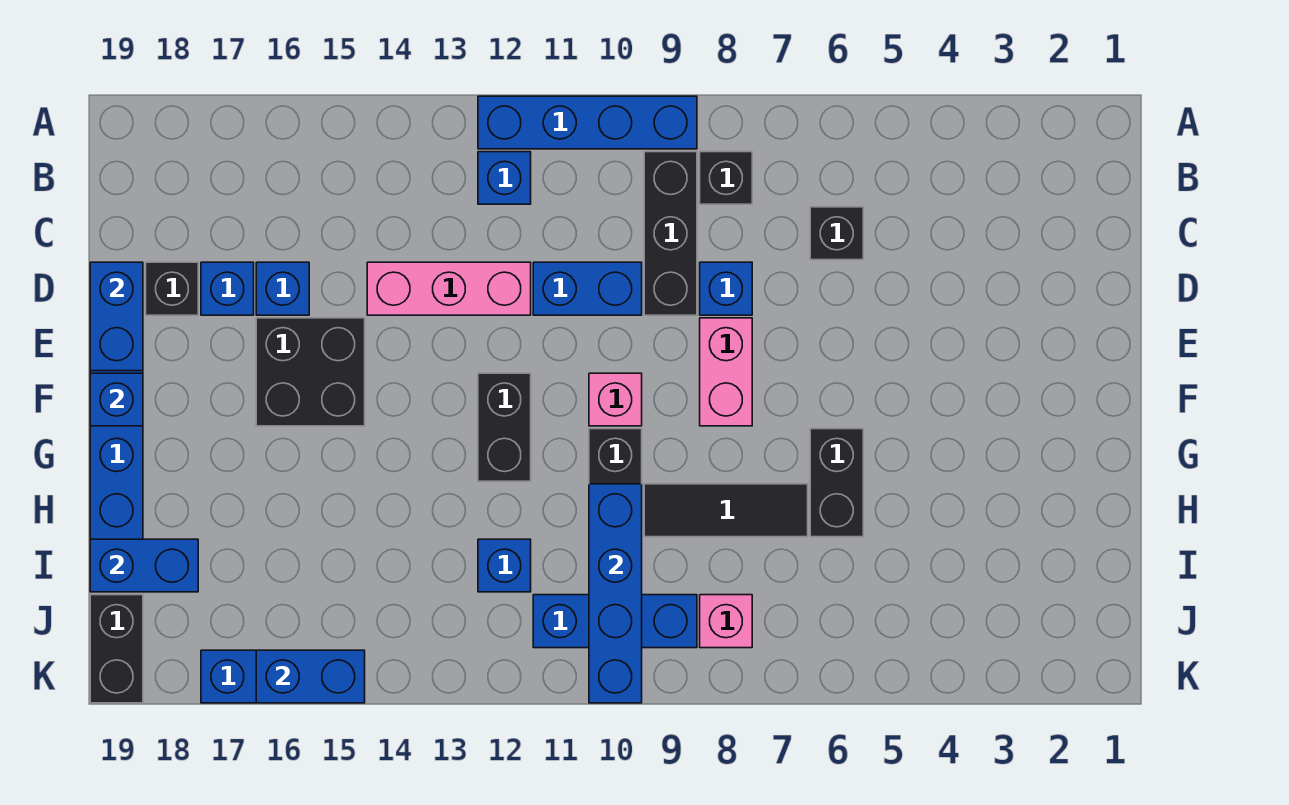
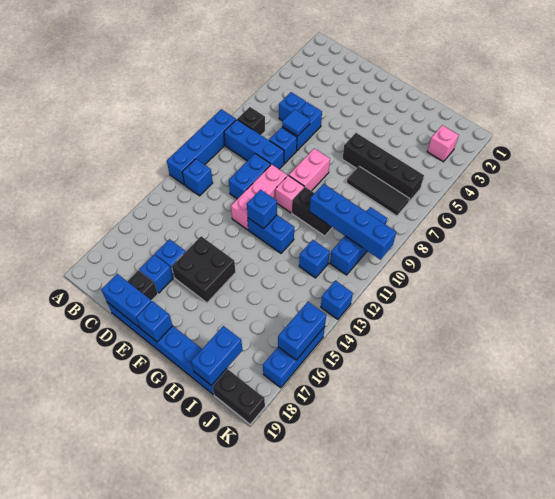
black brick B9:D9 level 1 -> blue brick B9:D9 level 1
black brick C6 level 1 -> blue brick C6 level 1
none -> blue brick D6:D7 level 1
none -> blue tile D7 level 2
pink brick D12:D14 level 1 -> pink brick E10:E12 level 1
pink brick E8:F8 level 1 -> pink brick F8:F9 level 1
black brick F12:G12 level 1 -> blue brick F12:G12 level 1
none -> blue brick F12 level 2
black brick G6:H6 level 1 -> black brick G6:J6 level 1
black tile H7:H9 level 1 -> black tile H7:J7 level 1
pink brick J8 level 1 -> pink brick J3 level 1
none -> blue brick K13 level 1

